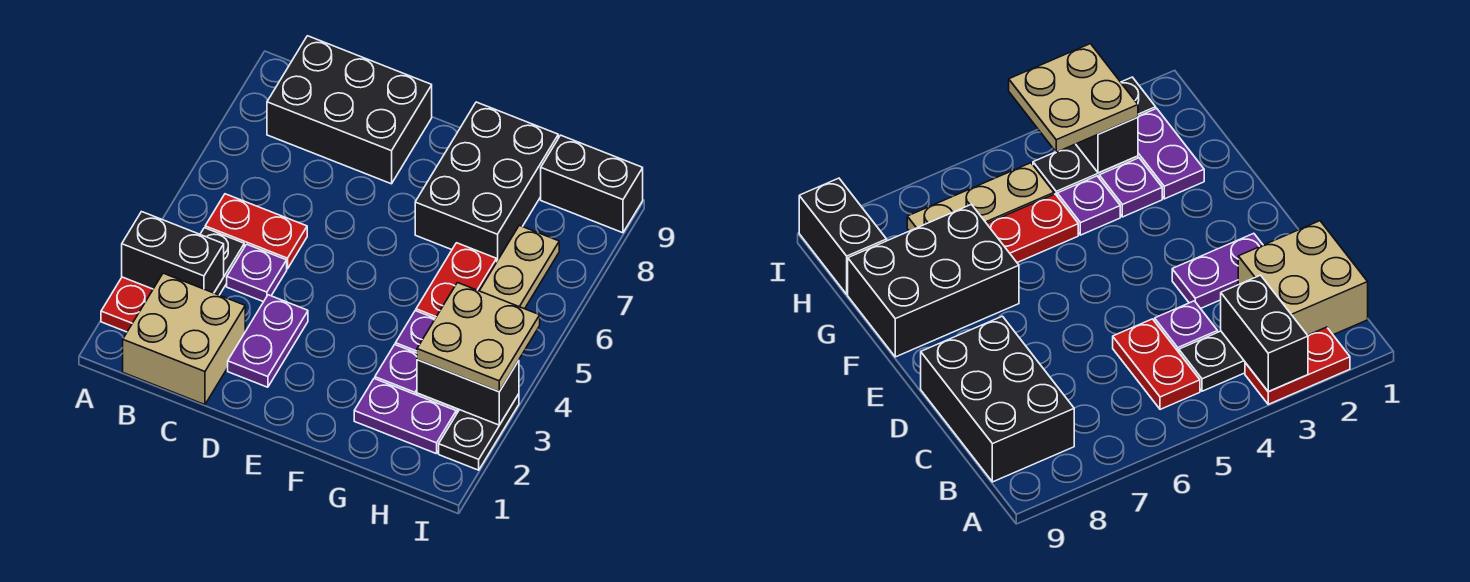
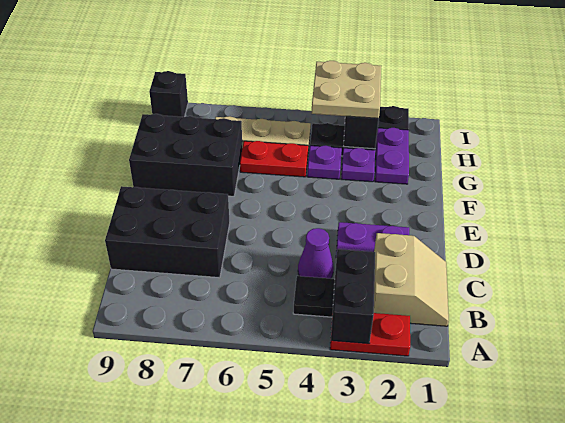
tan brick B1:C2 level 1 -> tan slope B1:C2 level 1 top 2
red plate B5:C5 level 1 -> none
black brick B8:D9 level 1 -> black brick C7:D9 level 1
purple plate C4 level 1 -> purple cone C4 level 1
black brick H9:I9 level 1 -> black brick I9 level 1

